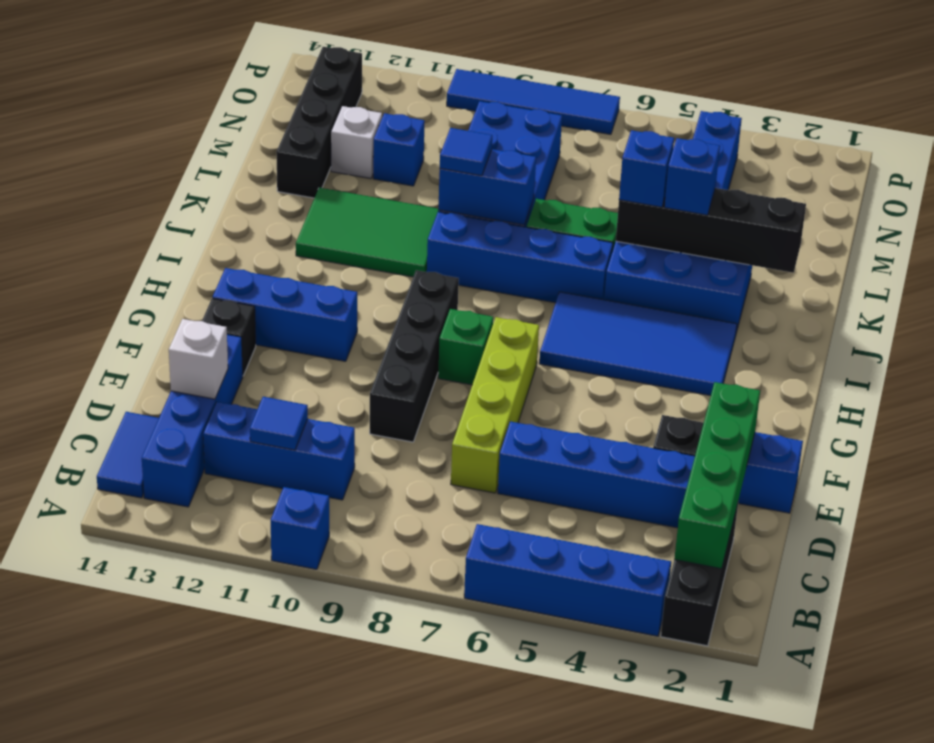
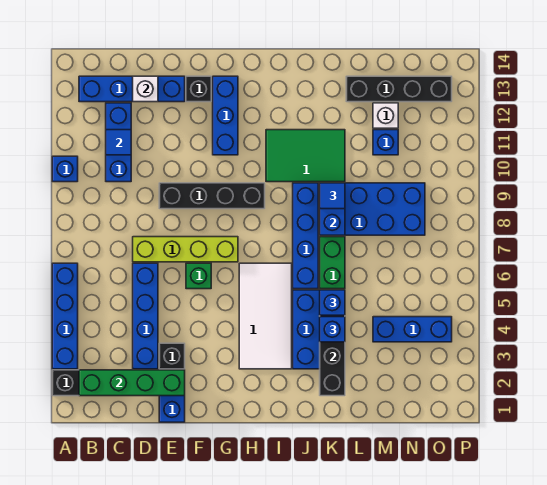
blue tile B14:C14 level 1 -> none
green brick G8 level 1 -> green brick F6 level 1
blue tile H3:I6 level 1 -> white tile H3:I6 level 1
green tile J10:K12 level 1 -> green tile I10:K11 level 1
blue tile P7:P10 level 1 -> none

